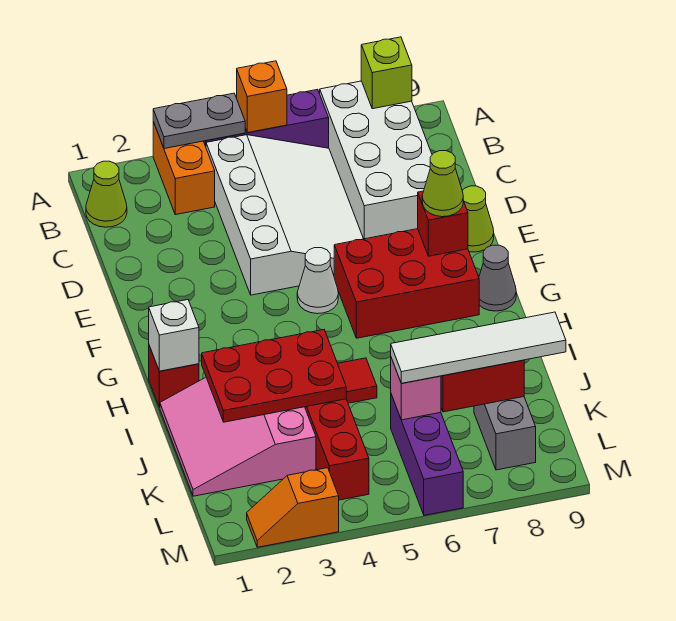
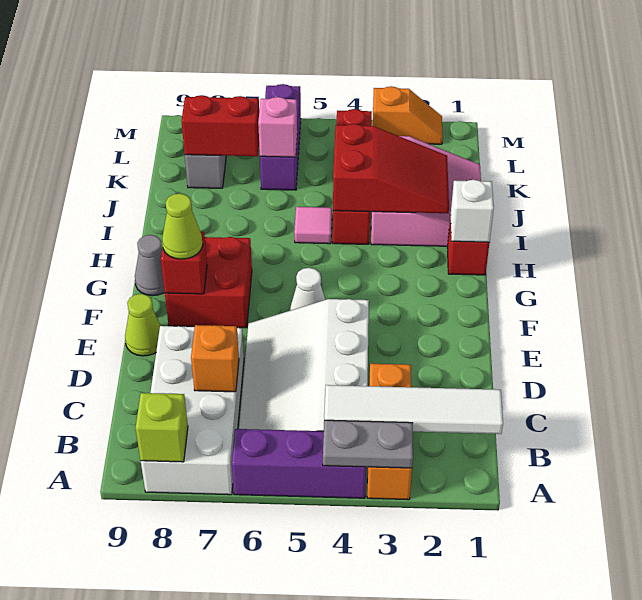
orange brick A3:B3 level 1 -> orange brick A3:C3 level 1
orange brick A5 level 2 -> orange brick C7 level 2
lime cone B1 level 1 -> none
red brick F6:G8 level 1 -> red brick F7:G8 level 1
red plate I2:J4 level 2 -> red slope I2:J4 level 2 top 4
red tile I5 level 1 -> pink tile I5 level 1
white tile K6:K9 level 3 -> white tile B1:B4 level 2

